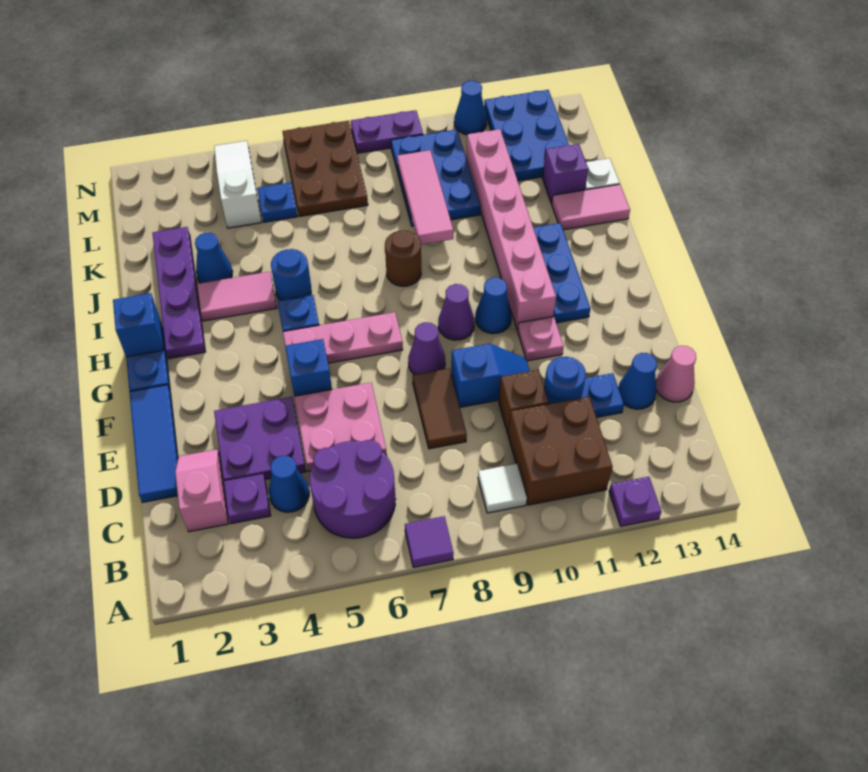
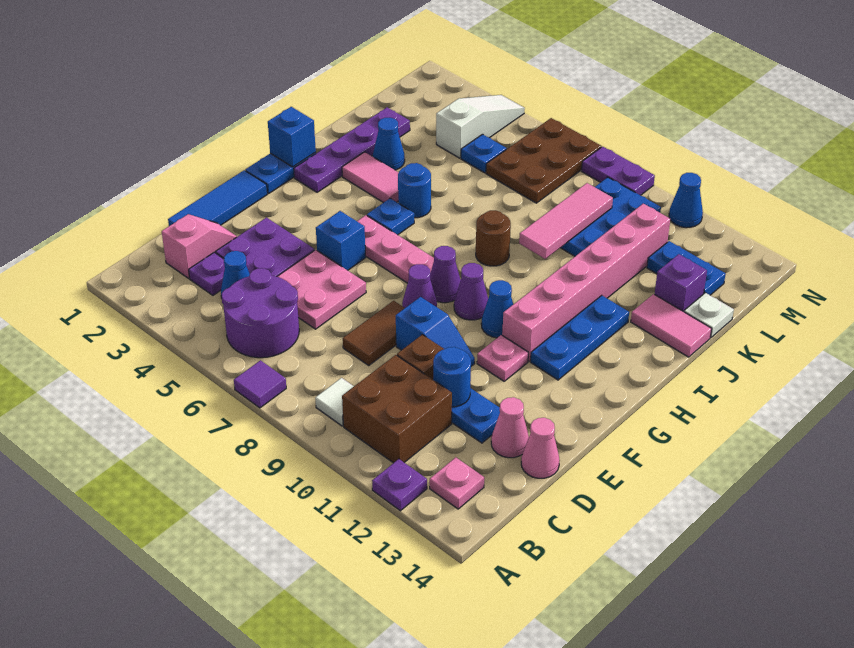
none -> pink plate B13 level 1
blue cone D13 level 1 -> pink cone D13 level 1
none -> purple cone G8 level 1
blue plate L12:N13 level 1 -> blue plate L12:L13 level 1

